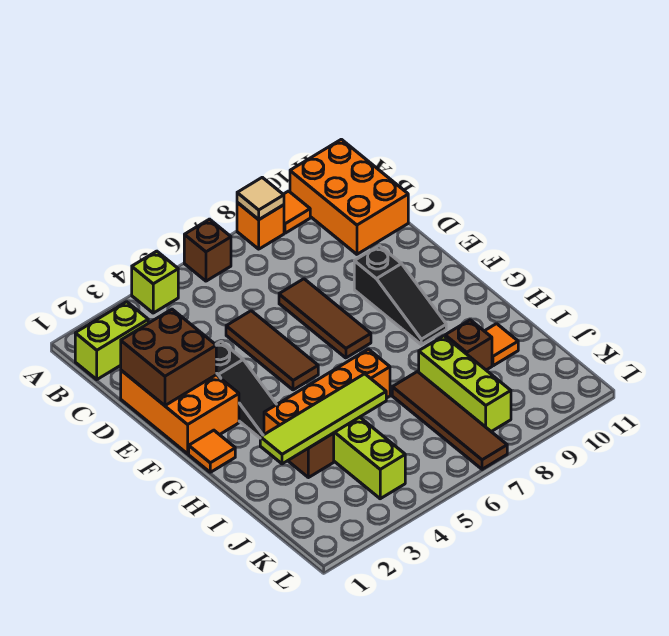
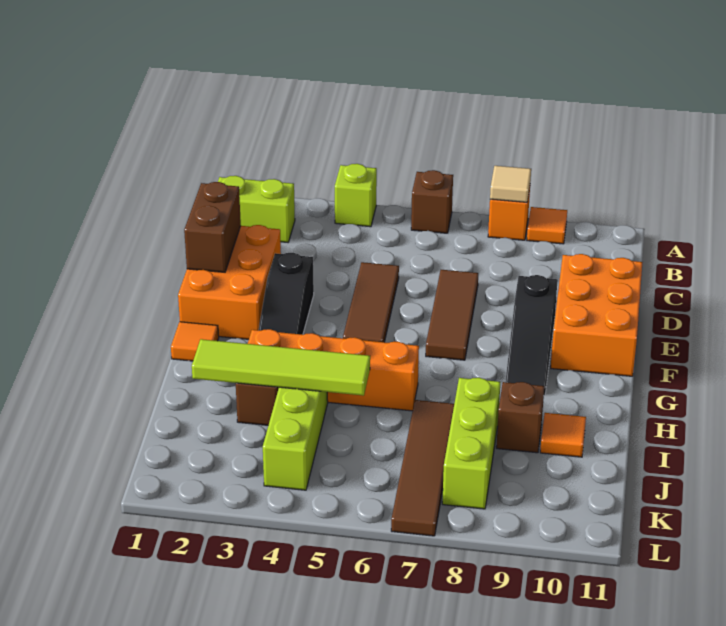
orange brick A10:C11 level 1 -> orange brick D10:F11 level 1
brown brick D1:E2 level 2 -> brown brick D1:E1 level 2

